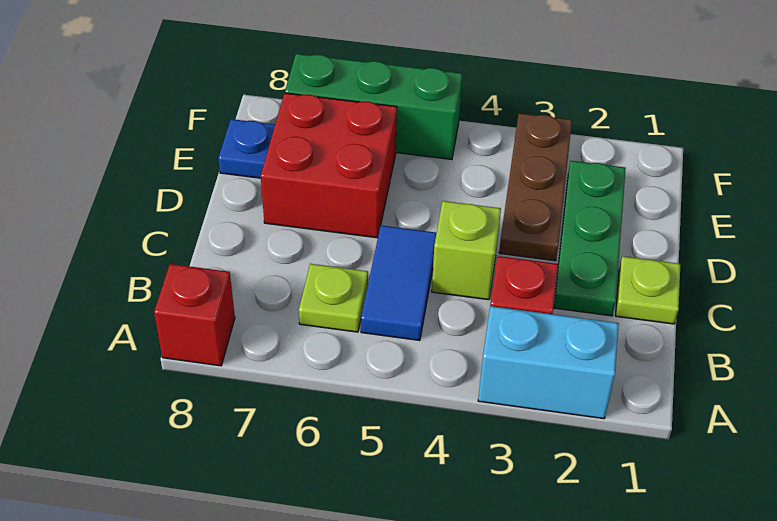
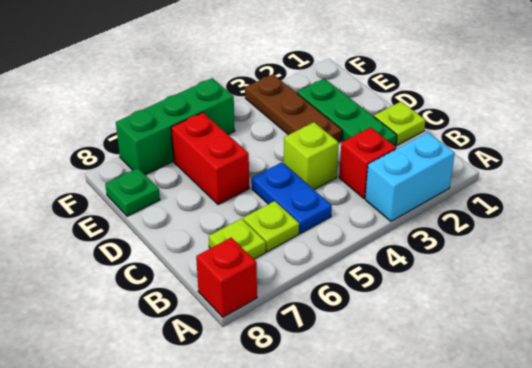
blue tile B5:C5 level 1 -> blue plate B5:C5 level 1
none -> lime plate B7 level 1
red brick D6:E7 level 1 -> red brick D6:E6 level 1
blue plate E8 level 1 -> green plate E8 level 1

